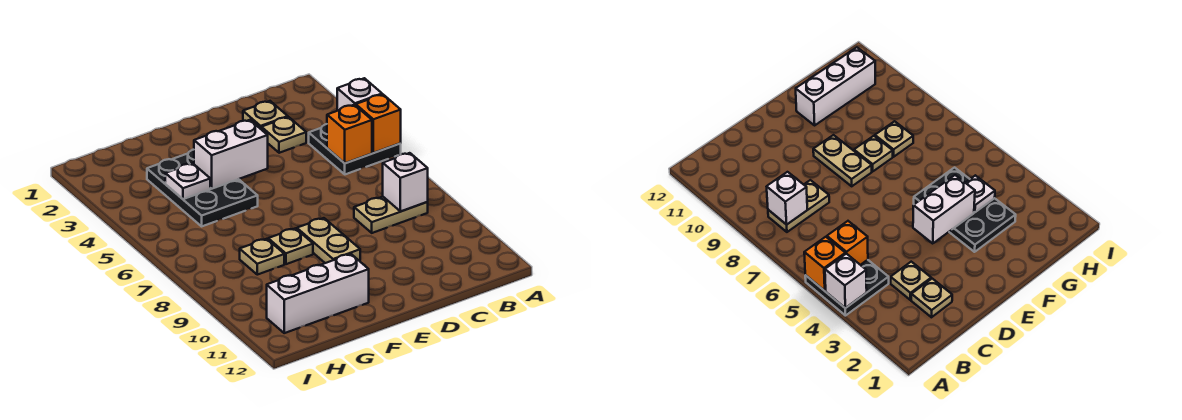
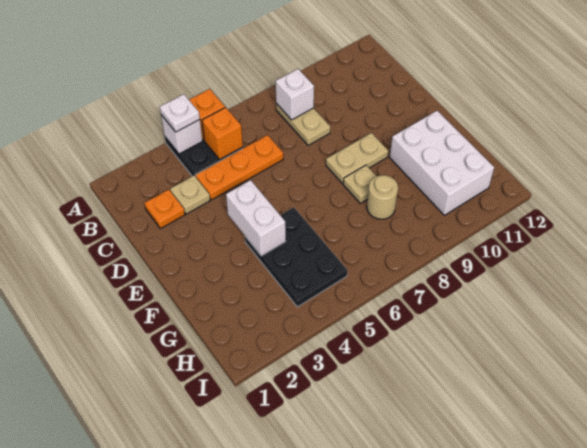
tan plate C2 level 1 -> orange plate C2 level 1
none -> orange plate C4:C6 level 1
black plate F3:G5 level 1 -> black plate F4:H5 level 1
white brick F11:H11 level 1 -> white brick F10:H11 level 1
white plate G4 level 2 -> white plate A4 level 3
tan plate G8 level 1 -> tan round brick G8 level 1

